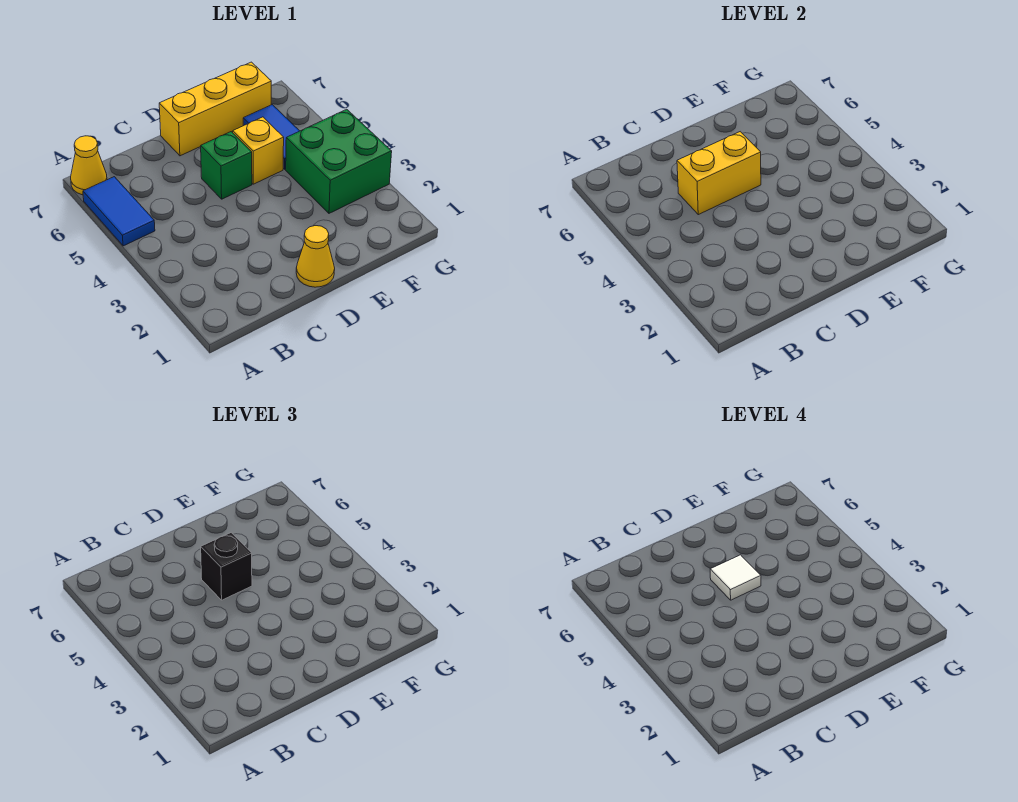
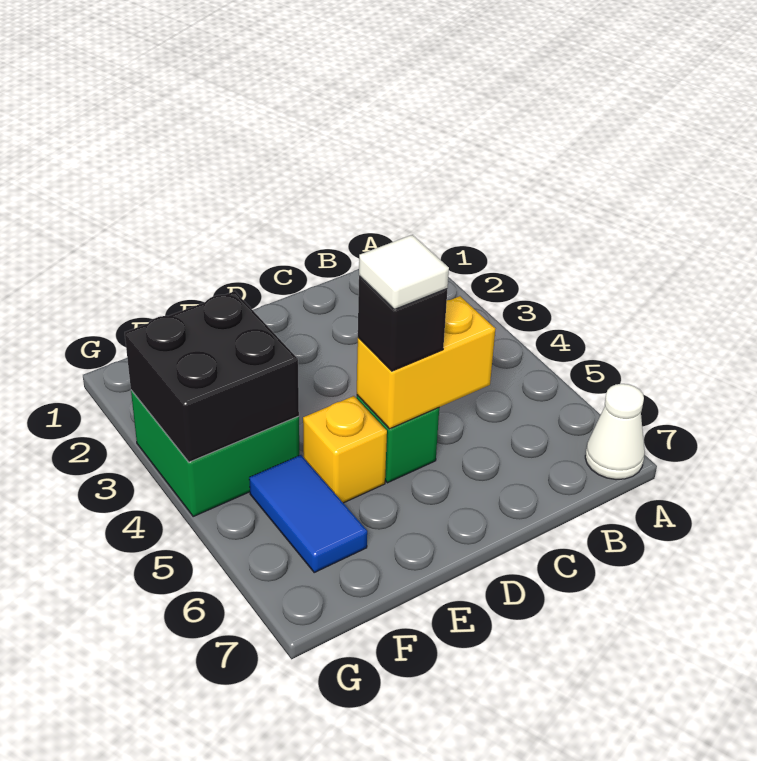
blue tile A5:A6 level 1 -> none
yellow cone A7 level 1 -> white cone A7 level 1
yellow cone D1 level 1 -> none
yellow brick D7:F7 level 1 -> none
none -> black brick F3:G4 level 2

